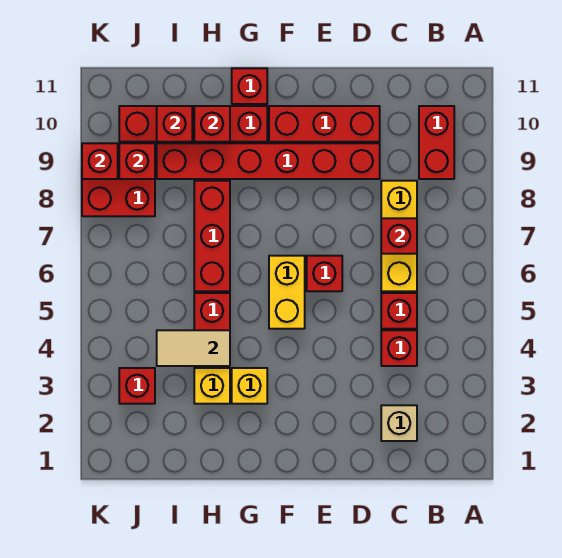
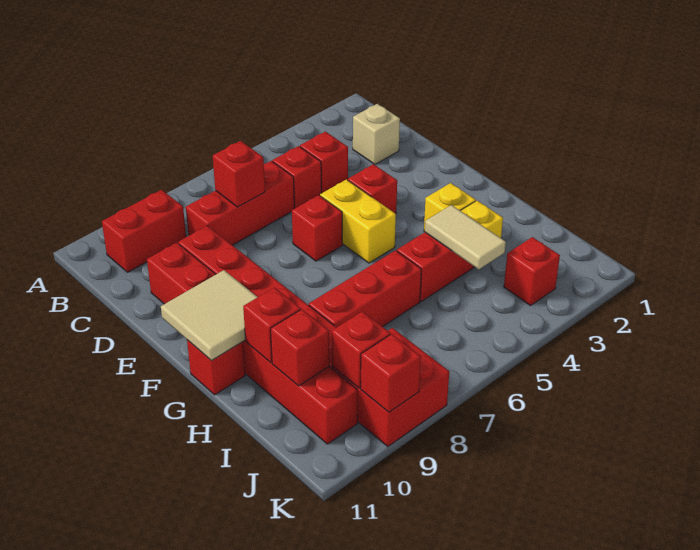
yellow brick C6:C8 level 1 -> red brick C6:C8 level 1
none -> red brick E4 level 1
yellow brick F5:F6 level 1 -> yellow brick E5:F5 level 1
none -> tan tile F10:G11 level 2

